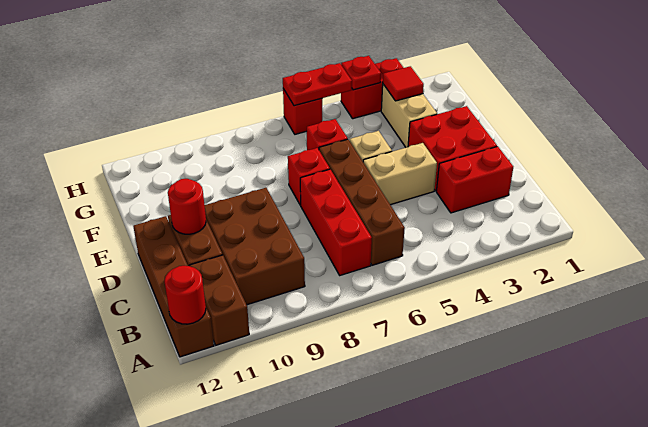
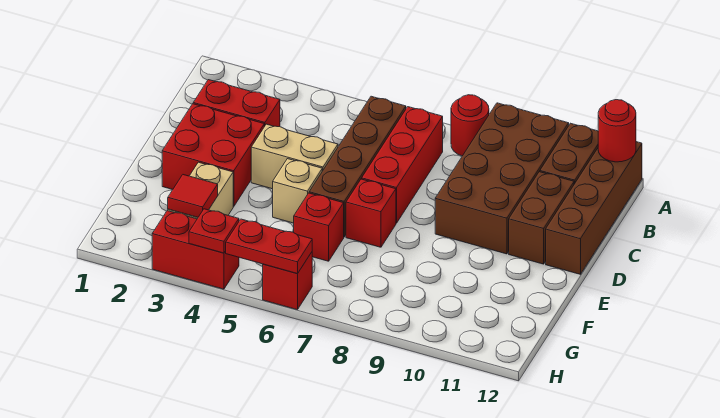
brown brick B9:D10 level 1 -> brown brick A9:D10 level 1
red round brick D11 level 2 -> red round brick A8 level 1

